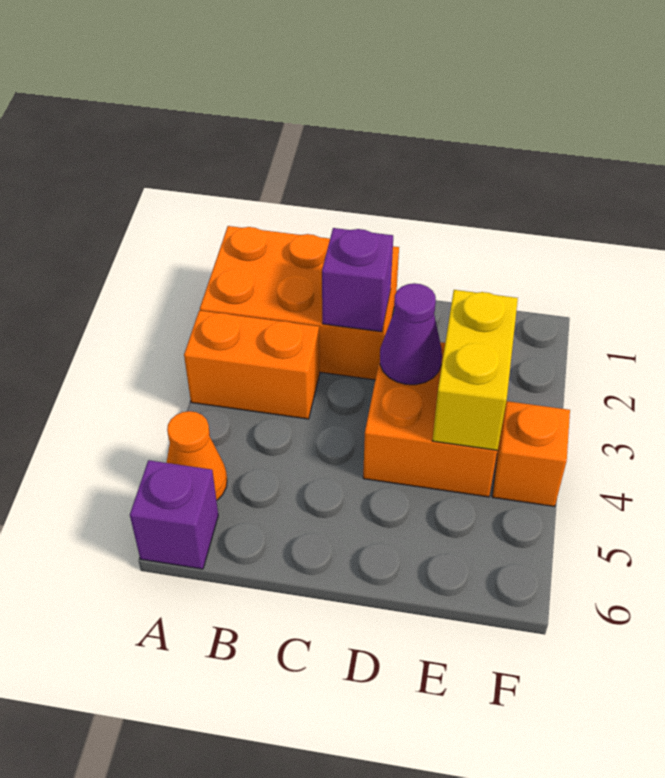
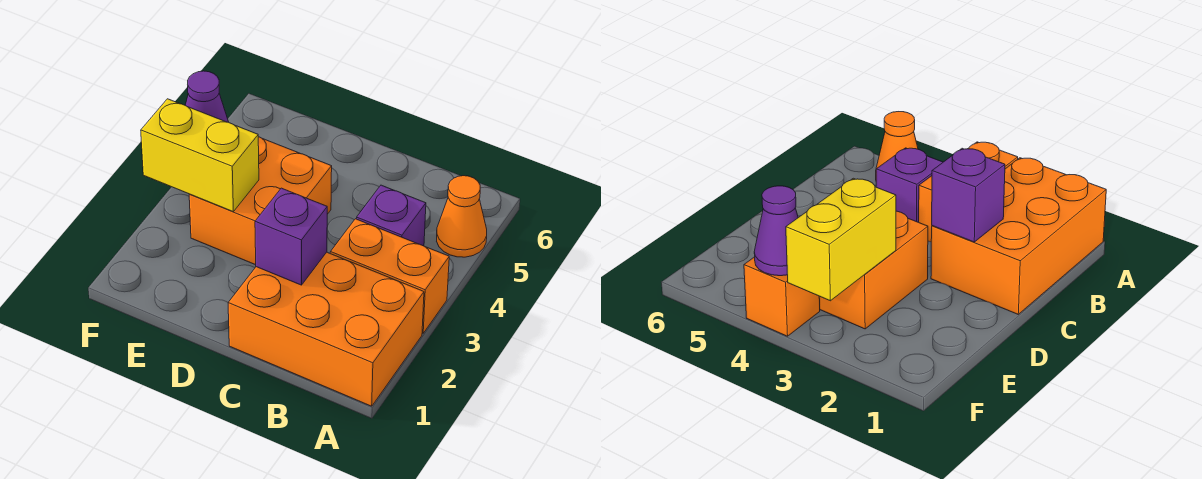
purple brick A6 level 1 -> purple brick B4 level 1
purple cone D3 level 2 -> purple cone F4 level 2
yellow brick E3:E4 level 2 -> yellow brick E3:F3 level 2

